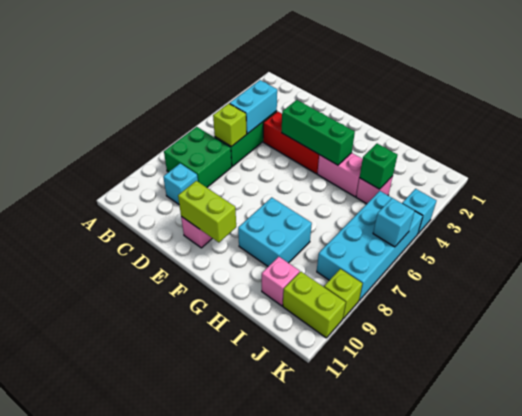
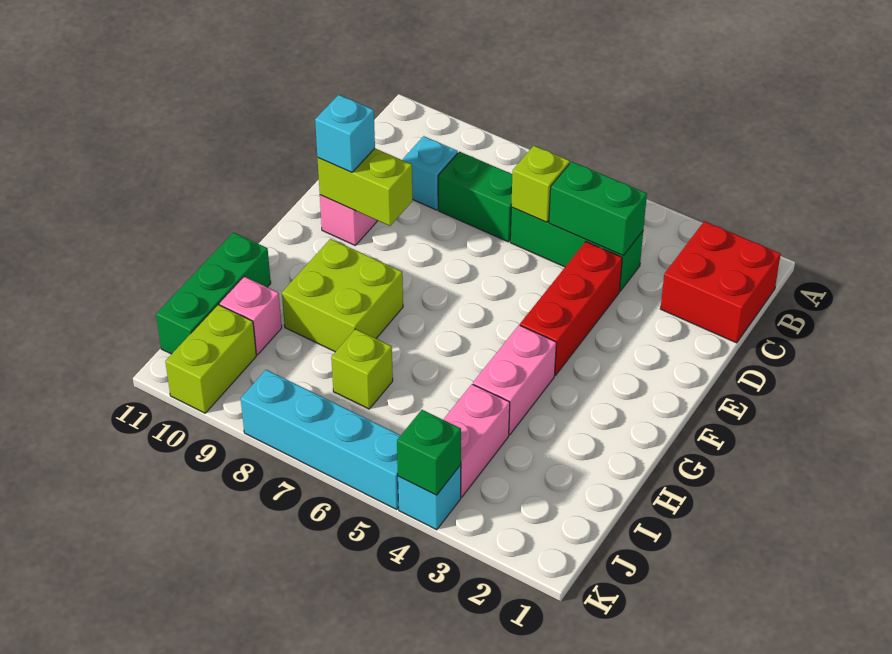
none -> red brick B1:C2 level 1
green brick B7:C8 level 1 -> green brick C7:C8 level 1
cyan brick C4:C5 level 2 -> green brick C4:C5 level 2
green brick E4:G4 level 2 -> green brick H11:J11 level 1
lime brick E10:F10 level 2 -> lime brick E9:E10 level 2
cyan brick G8:H9 level 1 -> lime brick G8:H9 level 1
pink brick I4 level 1 -> pink brick I4:J4 level 1
green brick I4 level 2 -> green brick K4 level 2
cyan brick J5:K8 level 1 -> cyan brick K5:K8 level 1
cyan brick K6 level 2 -> cyan brick E10 level 3
lime brick K9 level 1 -> lime brick I7 level 1

